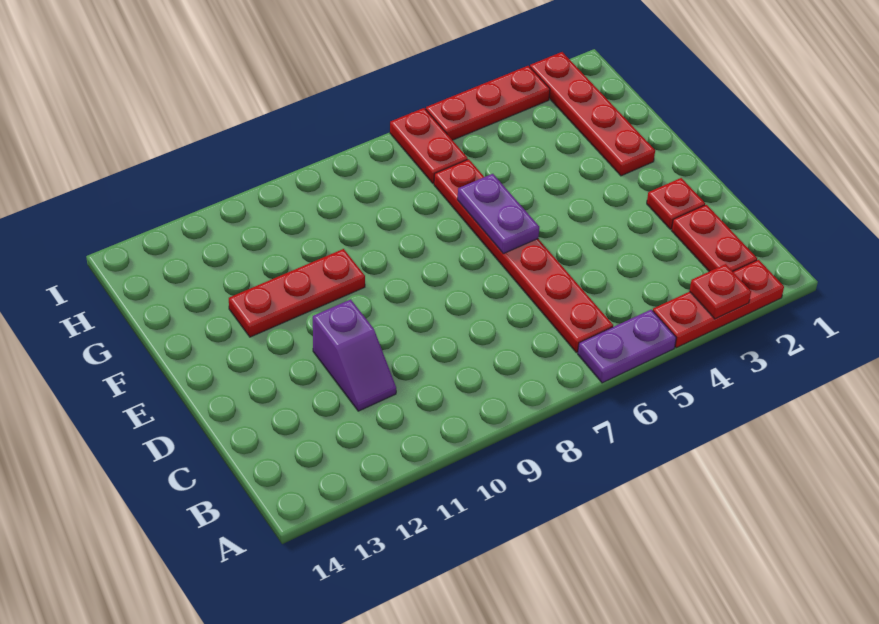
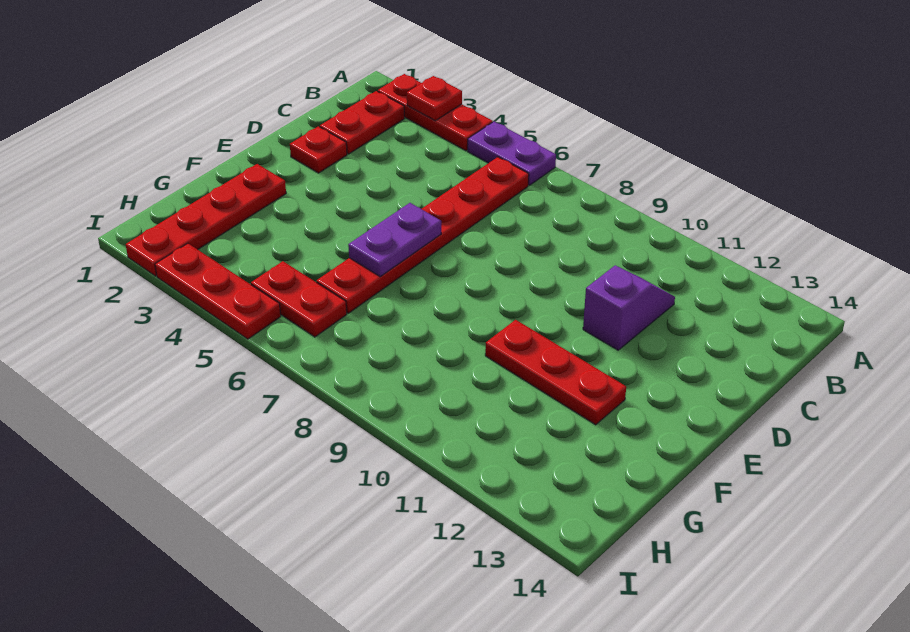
red plate H6:I6 level 1 -> red plate H5:H6 level 1

